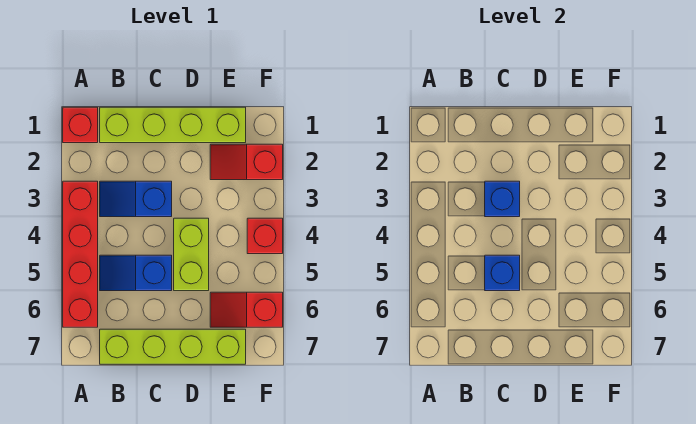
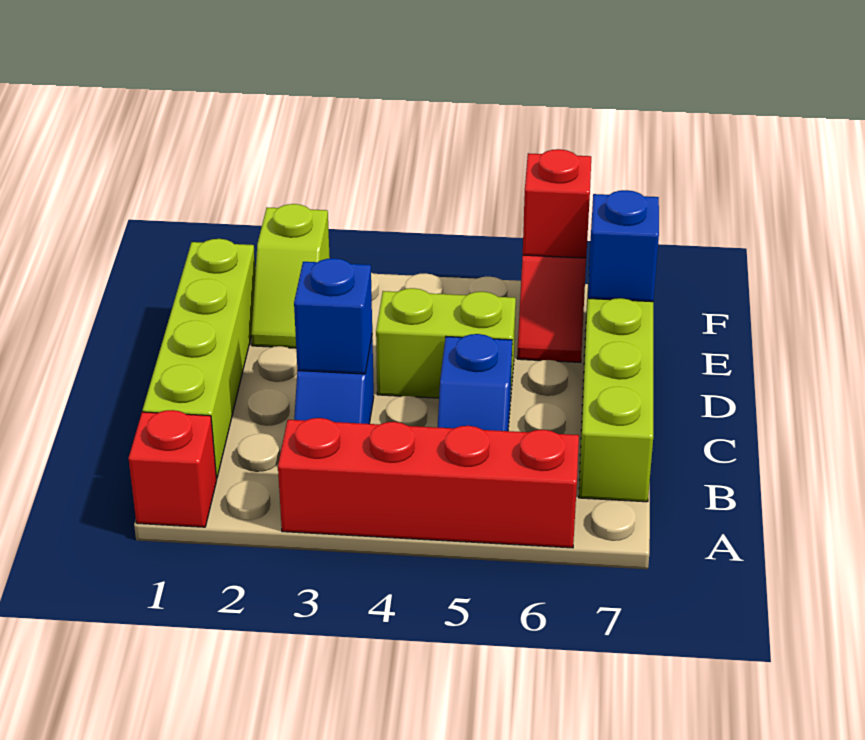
blue brick C5 level 2 -> blue brick E7 level 2
red slope E2:F2 level 1 top F -> lime slope E2:F2 level 1 top F
red brick F4 level 1 -> red brick F6 level 2

